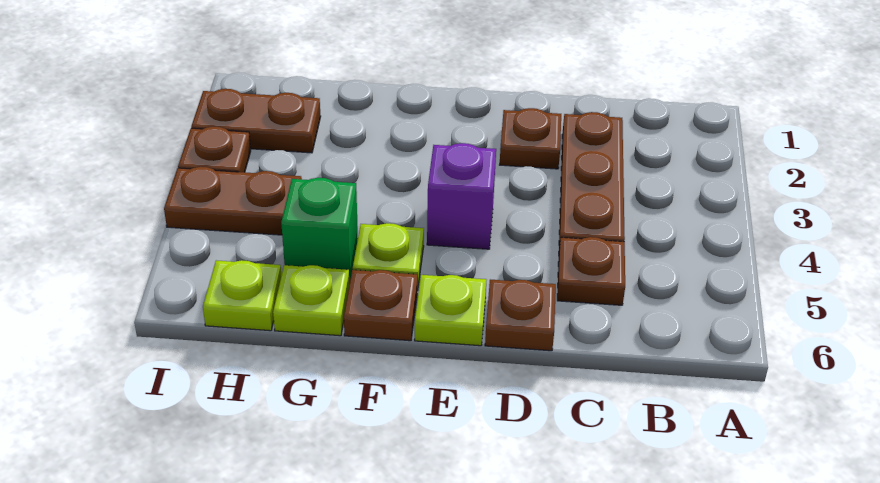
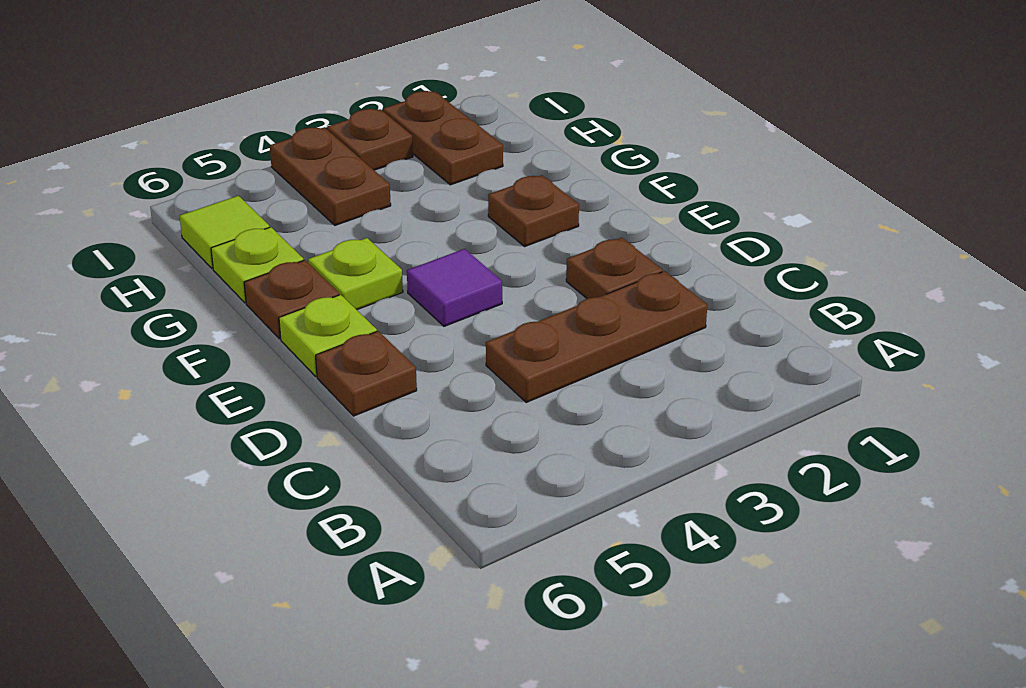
brown plate C5 level 1 -> brown plate F2 level 1
purple brick E4 level 1 -> purple tile E4 level 1
green brick G5 level 1 -> none
lime plate H6 level 1 -> lime tile H6 level 1

